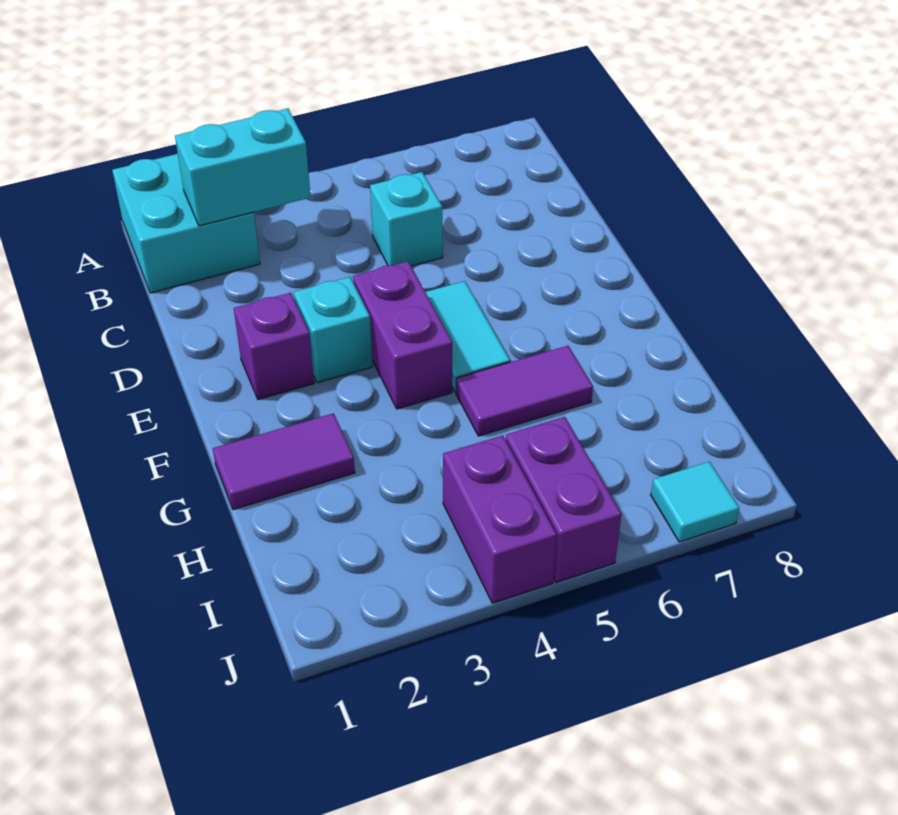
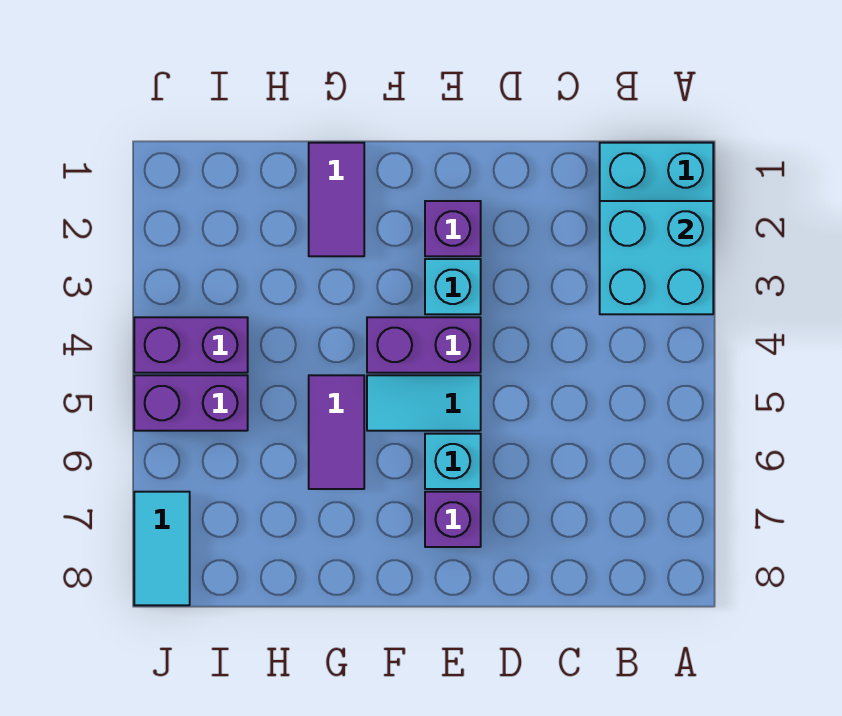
cyan brick B2:B3 level 2 -> cyan brick A2:B3 level 2
cyan brick C5 level 1 -> cyan brick E6 level 1
none -> purple brick E7 level 1
cyan tile J7 level 1 -> cyan tile J7:J8 level 1

